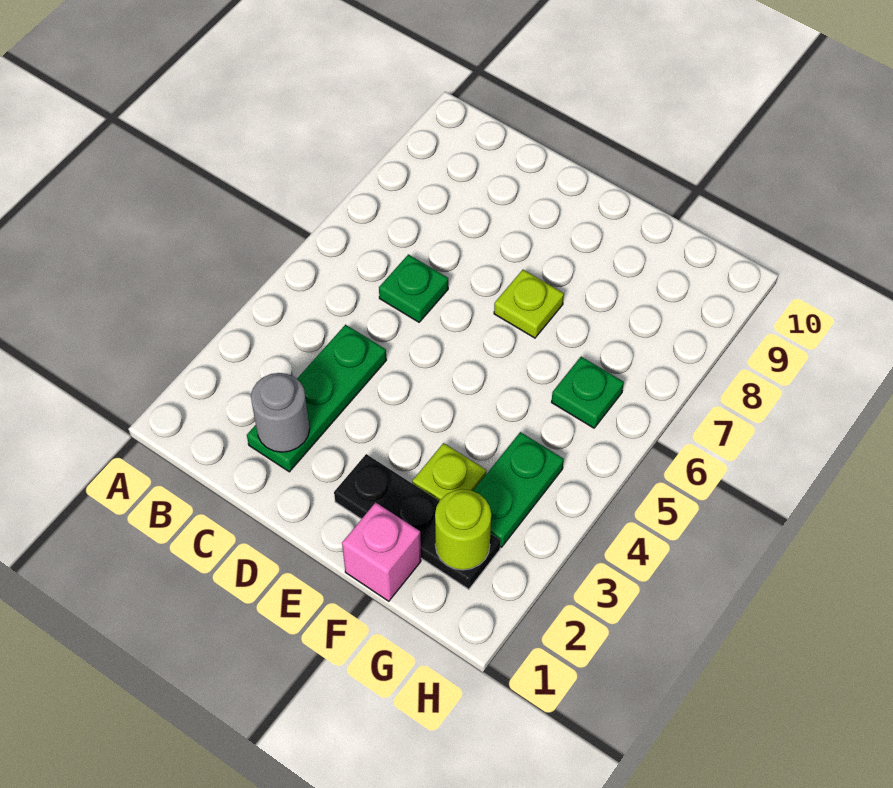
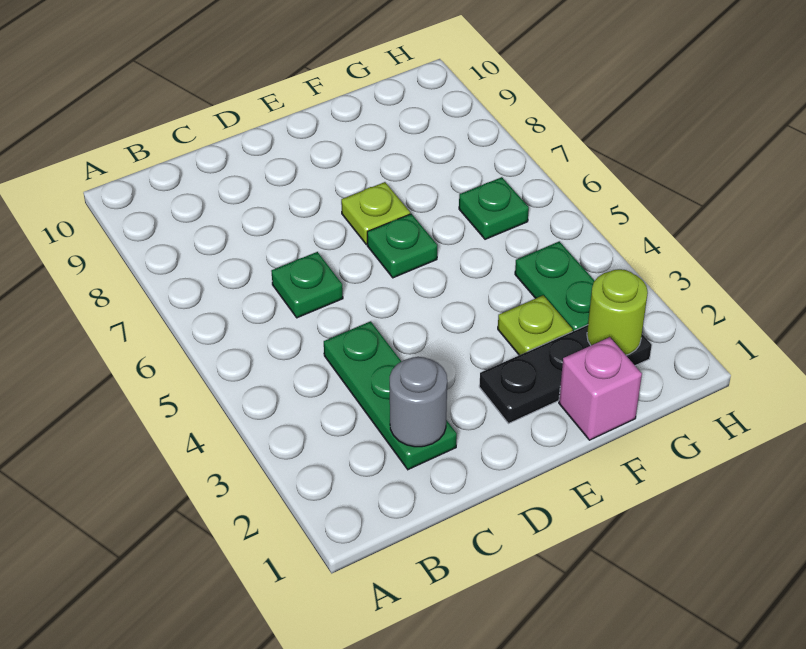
none -> green plate E6 level 1

